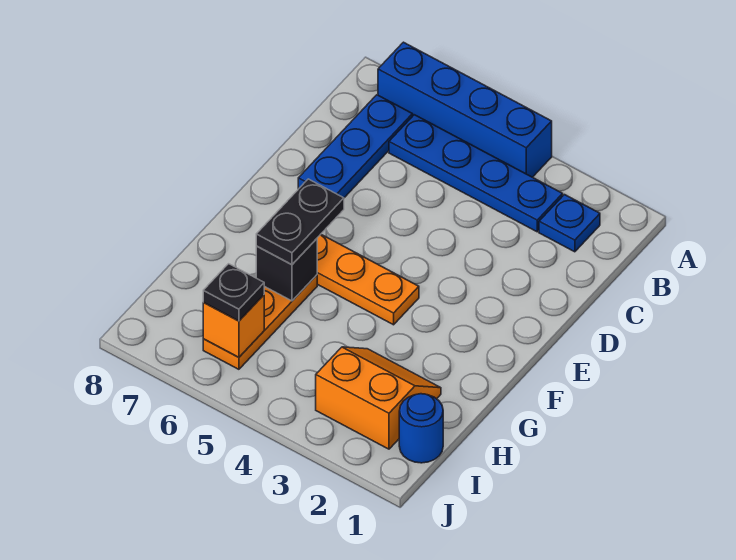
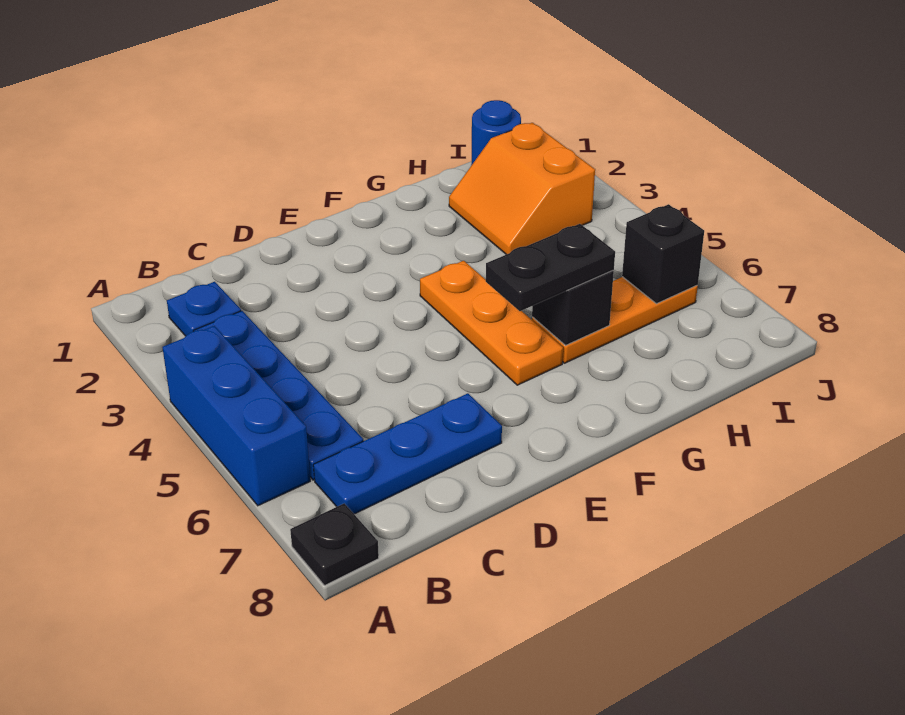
blue brick A4:A7 level 1 -> blue brick A4:A6 level 1
orange brick I6 level 2 -> black brick I6 level 2
black plate I6 level 3 -> black plate A8 level 1

